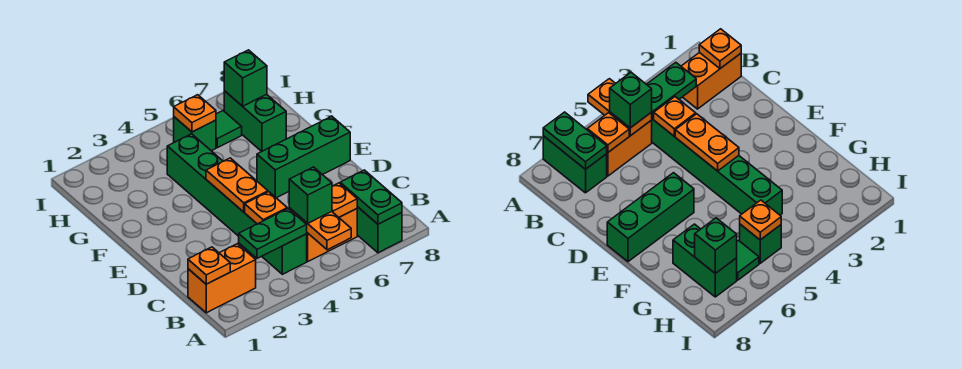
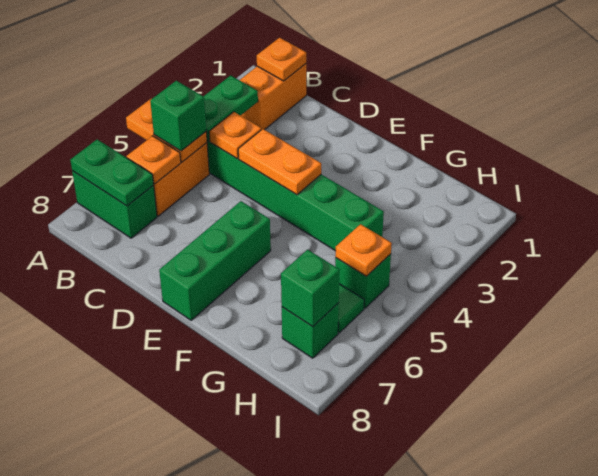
green brick G7:H7 level 1 -> green brick H7 level 1

